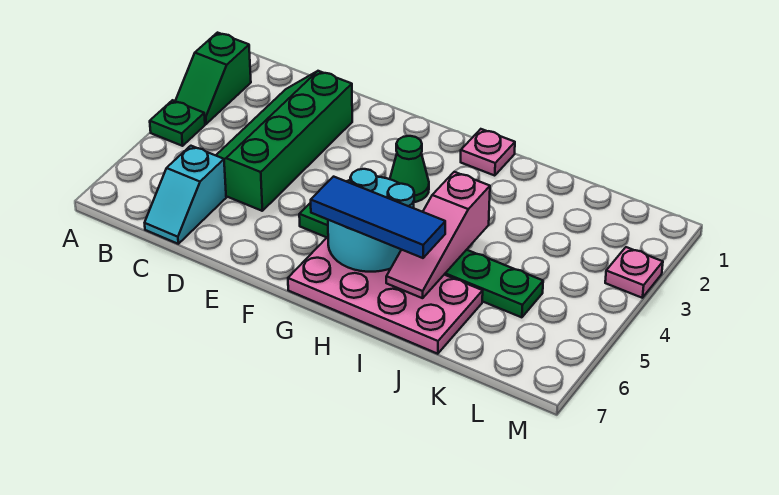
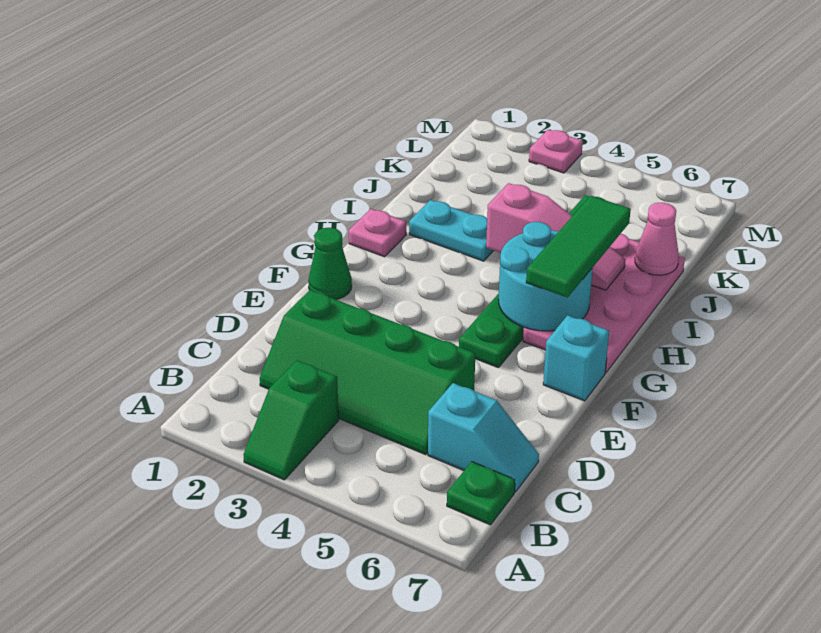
green slope A2:A3 level 1 top 2 -> green slope A3:B3 level 1 top B
green plate A4 level 1 -> green plate B7 level 1
none -> cyan brick F7 level 1
green cone G3 level 1 -> green cone F1 level 1
blue tile G6:I6 level 3 -> green tile G6:I6 level 3
none -> cyan plate I2:I3 level 1
none -> pink cone J7 level 2

